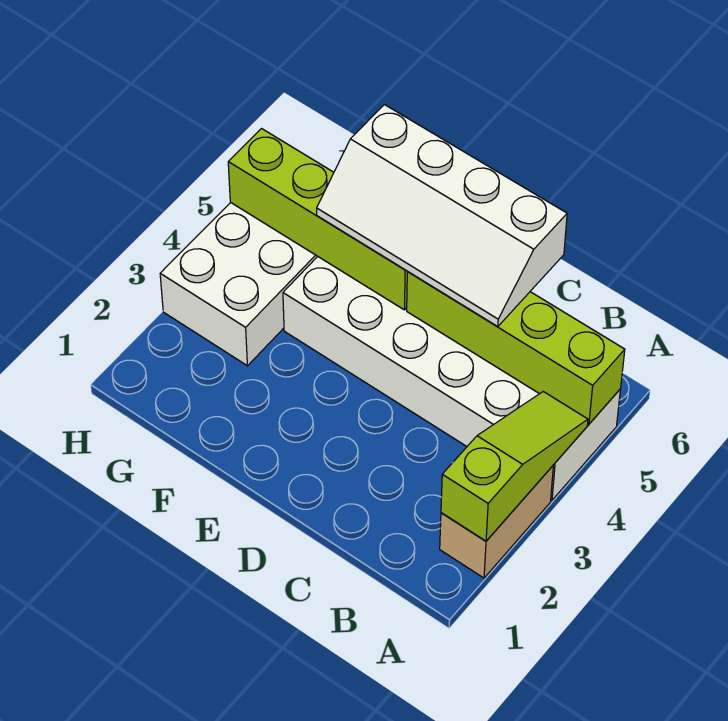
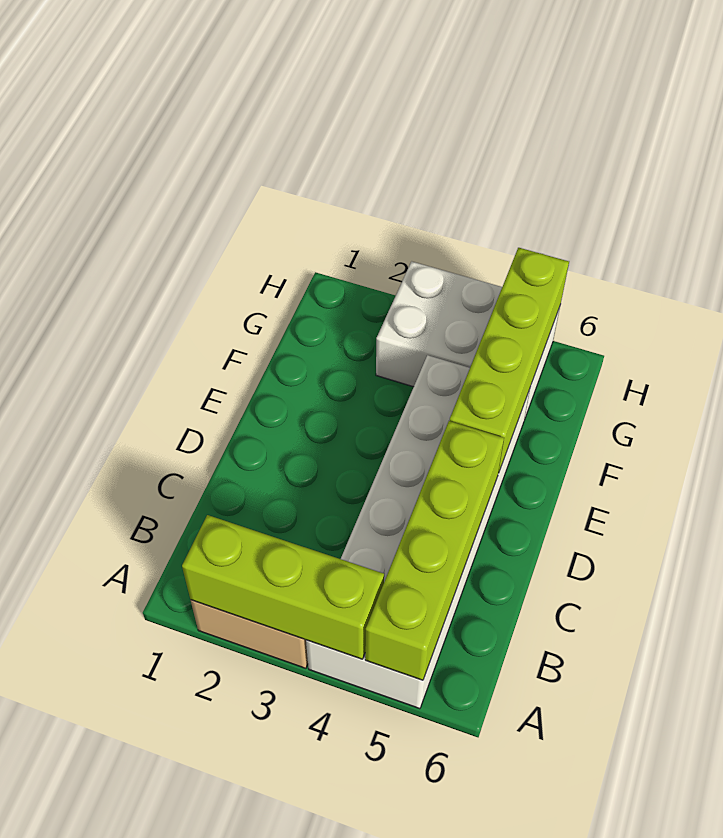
lime slope A2:A4 level 2 top 2 -> lime brick A2:A4 level 2
white slope C5:F6 level 3 top 6 -> none

